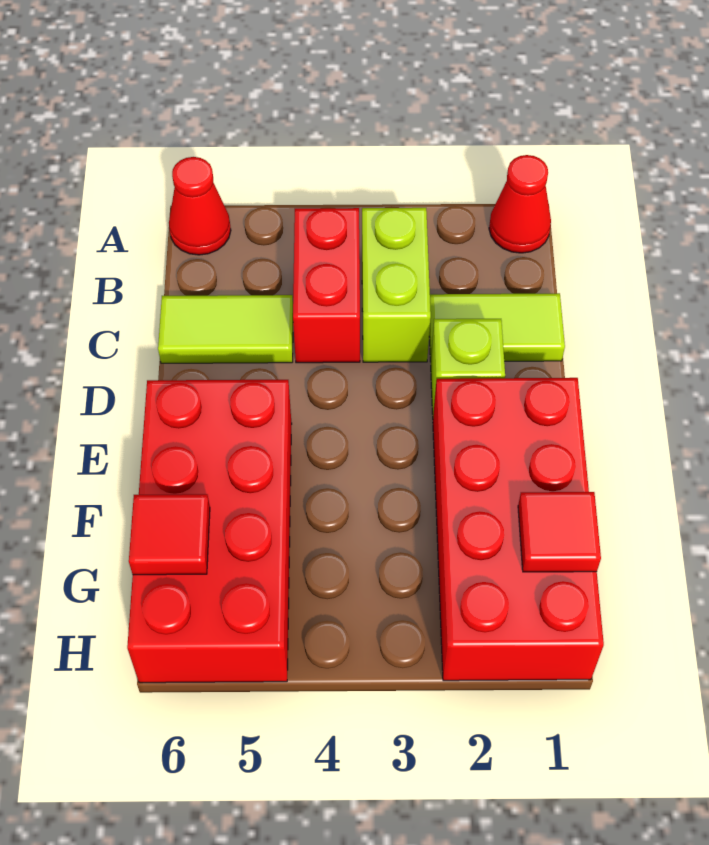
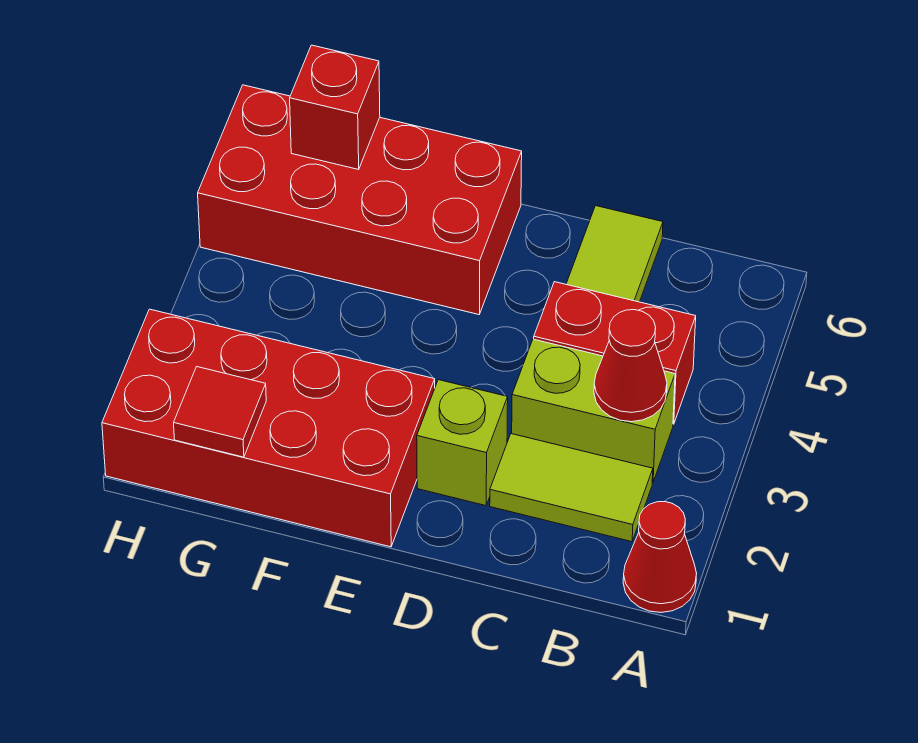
red cone A6 level 1 -> red cone B3 level 2
lime tile C1:C2 level 1 -> lime tile B2:C2 level 1
red tile G6 level 2 -> red brick G6 level 2

